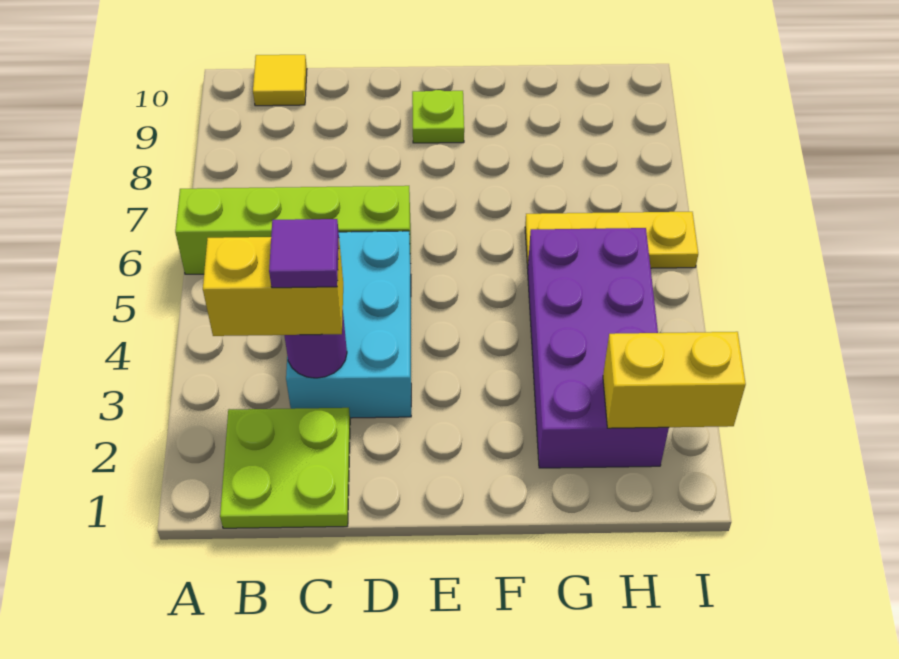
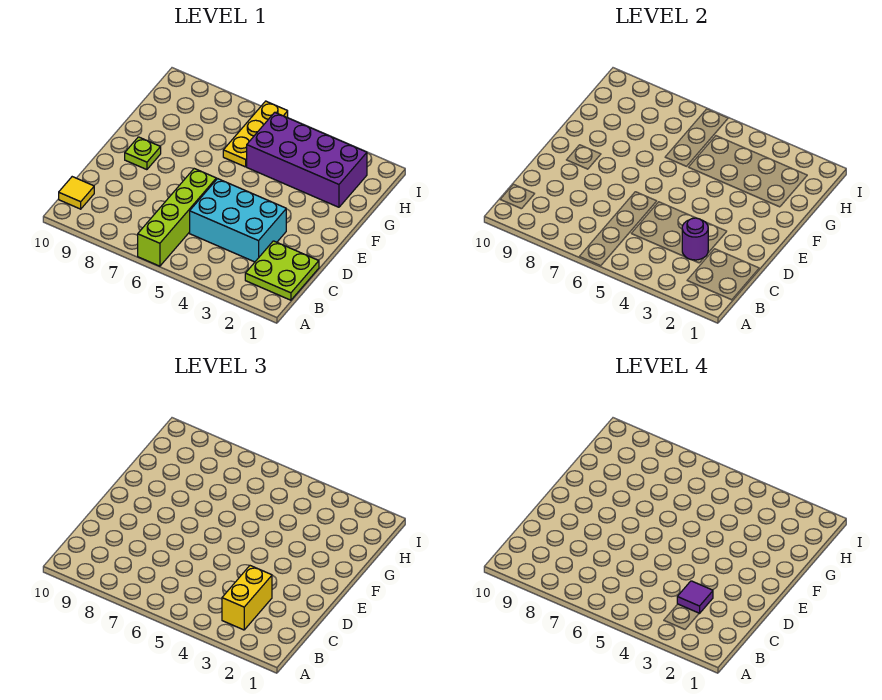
yellow brick H2:I2 level 2 -> none

